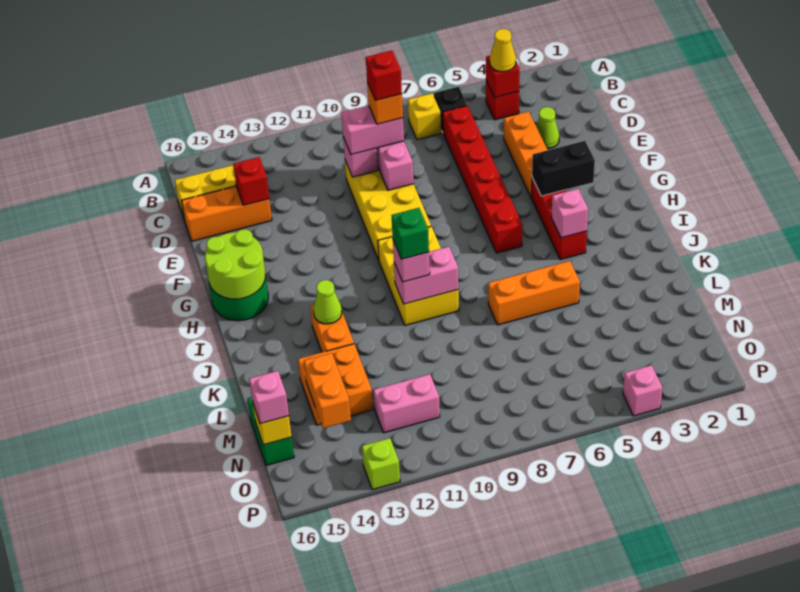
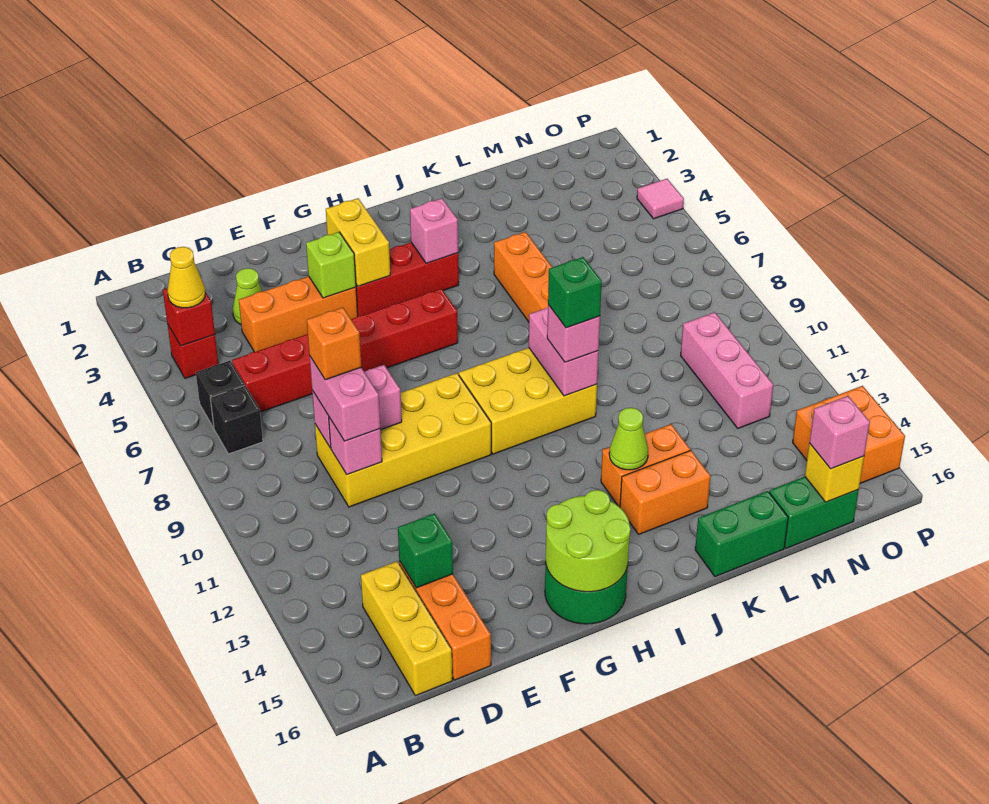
yellow brick B7 level 1 -> black brick B7 level 1
red brick D9 level 5 -> none
red brick D14 level 2 -> green brick D14 level 2
black brick G3:G4 level 2 -> yellow brick G3:G4 level 2
none -> green brick K16:L16 level 1
orange brick L13:M14 level 1 -> orange brick O14:P15 level 1
orange brick M14:N14 level 2 -> orange brick J14:K14 level 1
pink brick N11:N12 level 1 -> pink brick N10:N12 level 1
pink brick P4 level 1 -> pink tile P4 level 1
lime brick P13 level 1 -> lime brick F4 level 2

